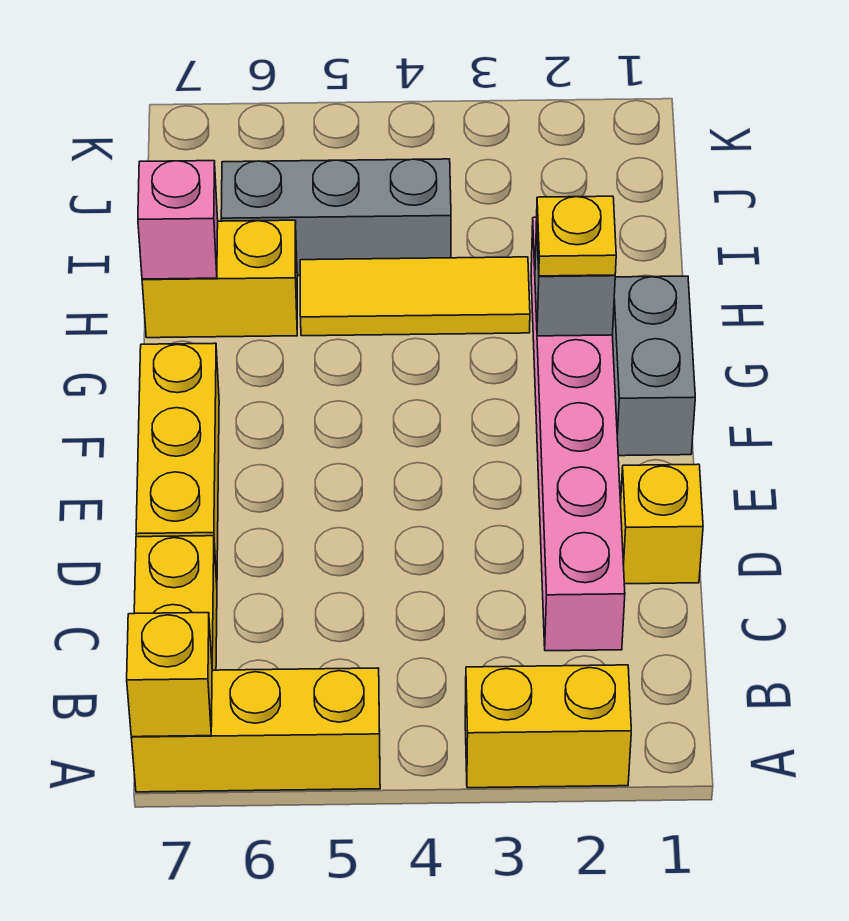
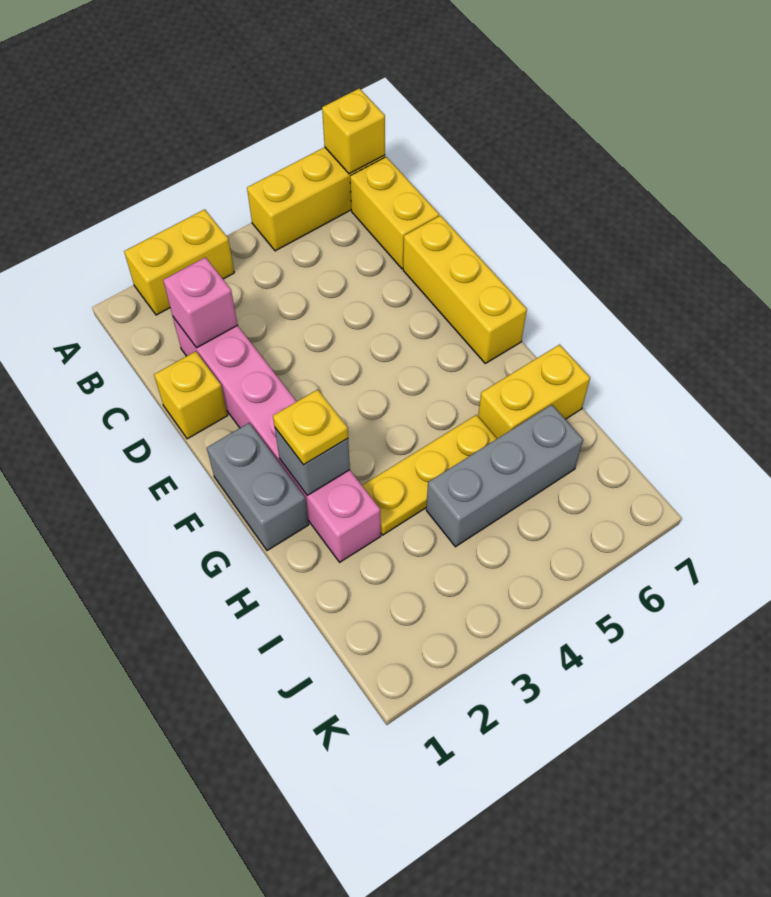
yellow tile H3:H5 level 1 -> yellow plate H3:H5 level 1
pink brick H7 level 2 -> pink brick C2 level 2

